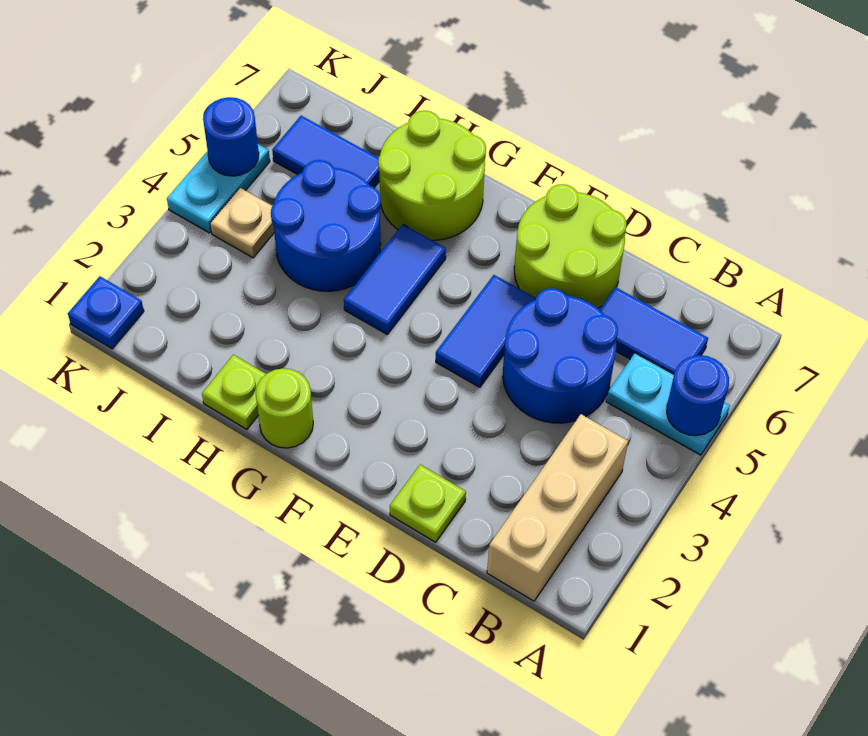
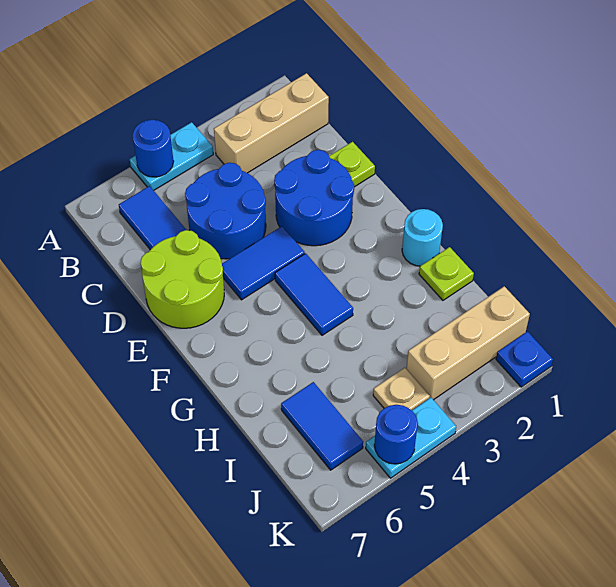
cyan plate A5:B5 level 1 -> cyan plate A4:A5 level 1
lime round brick G1 level 1 -> cyan round brick G1 level 1
blue tile G4:G5 level 1 -> blue tile F4:G4 level 1
lime round brick G6:H7 level 1 -> none
blue round brick H4:I5 level 1 -> blue round brick D2:E3 level 1
none -> tan brick J1:J3 level 1

